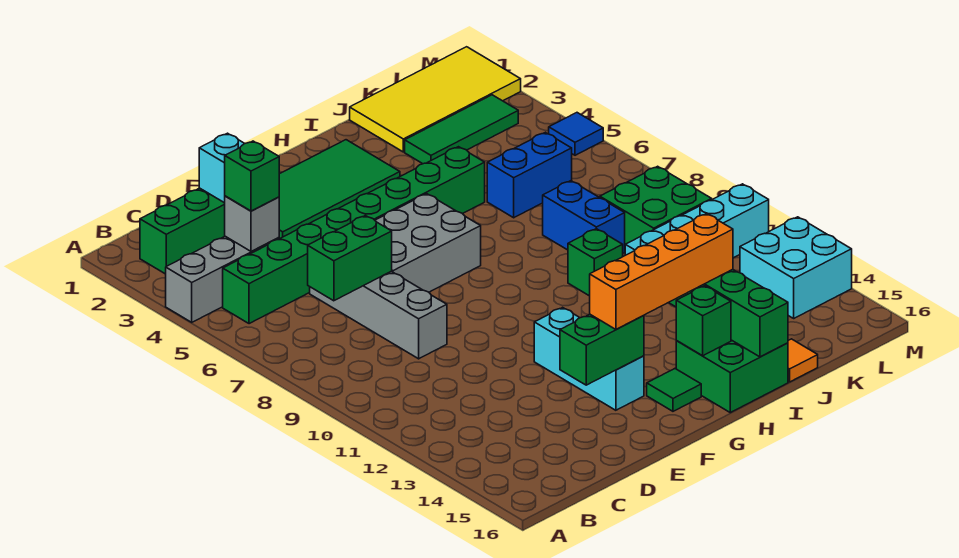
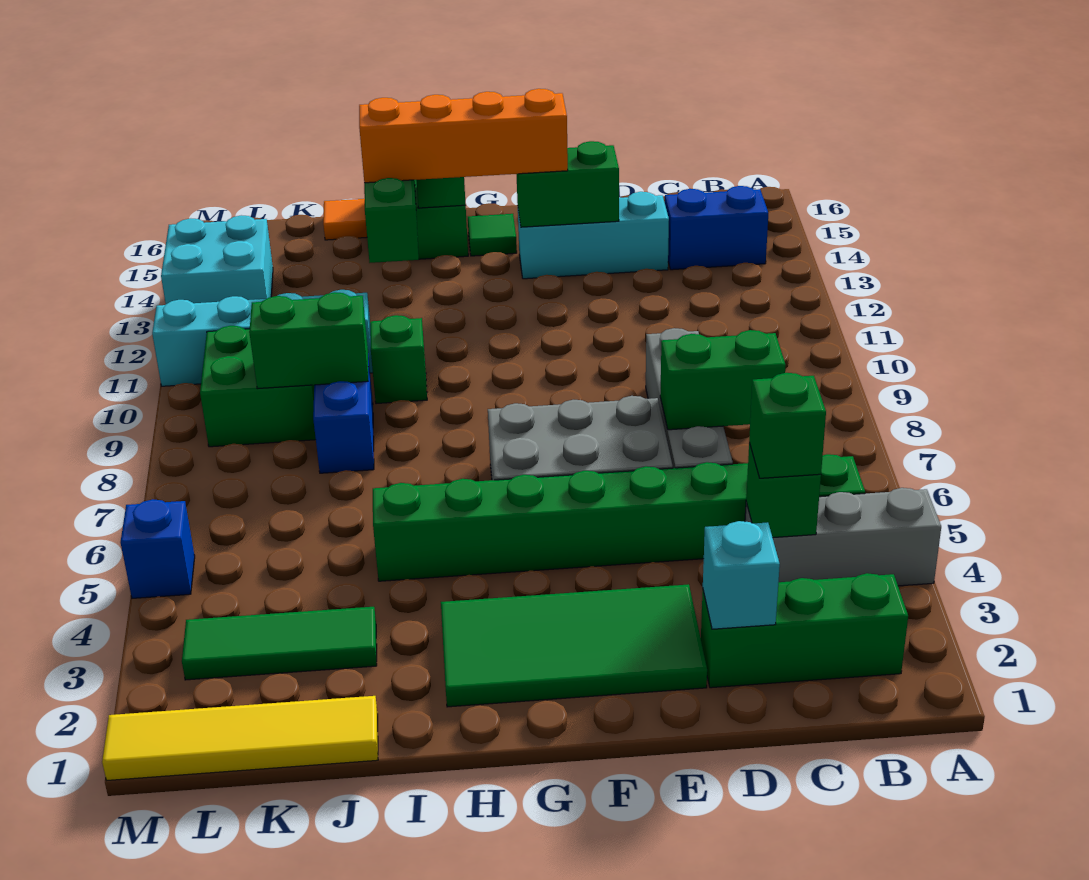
grey brick C4 level 2 -> green brick C4 level 2
cyan brick F12:F14 level 1 -> cyan brick D14:F14 level 1
yellow tile J1:M2 level 1 -> yellow tile J1:M1 level 1
blue brick J6:K6 level 1 -> blue brick B14:C14 level 1
none -> green brick J9:K9 level 2
blue tile M5 level 1 -> blue brick M5 level 1

